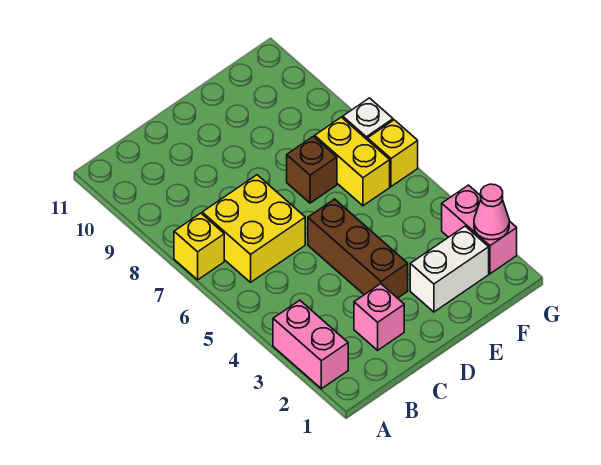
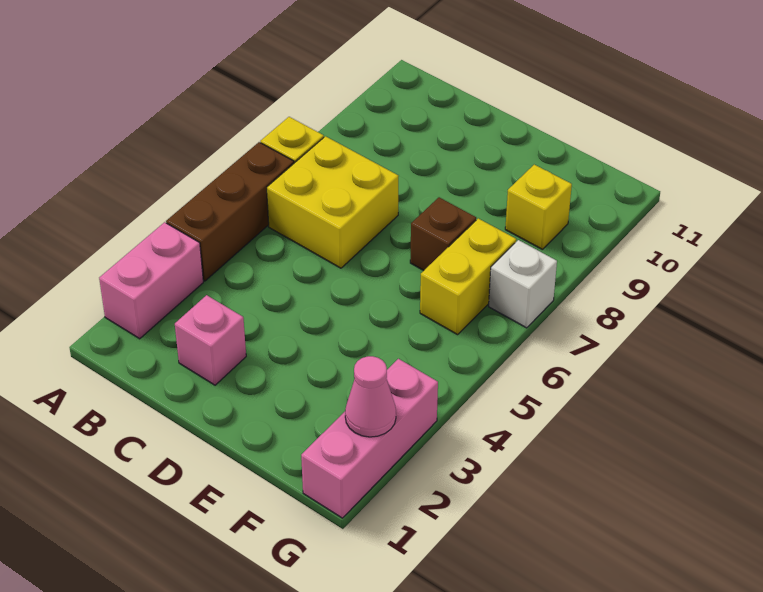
brown brick D3:D5 level 1 -> brown brick A4:A6 level 1
white brick E2:F2 level 1 -> none
pink brick G2:G3 level 1 -> pink brick G1:G3 level 1
yellow brick G6 level 1 -> yellow brick F9 level 1

